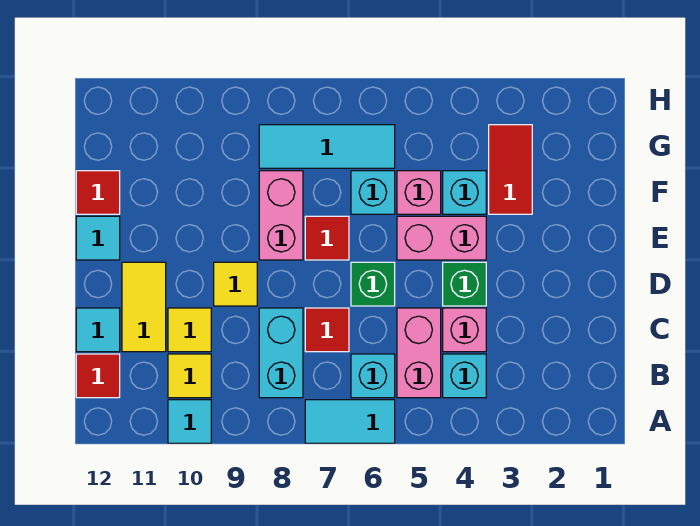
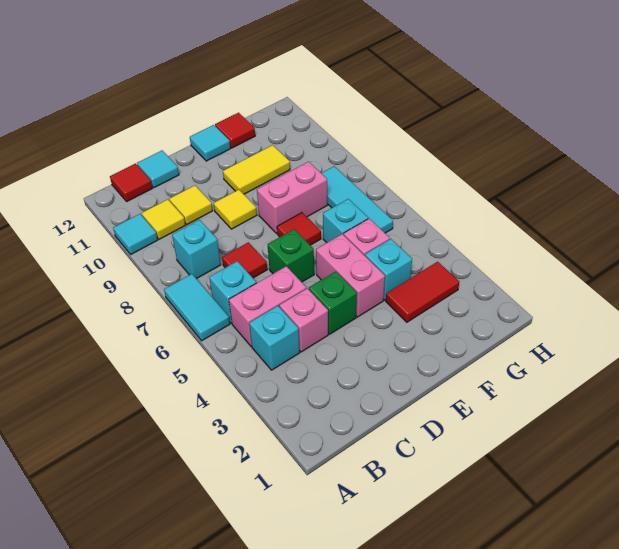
cyan brick B8:C8 level 1 -> cyan brick B8 level 1
yellow tile C11:D11 level 1 -> yellow tile E10:F10 level 1

